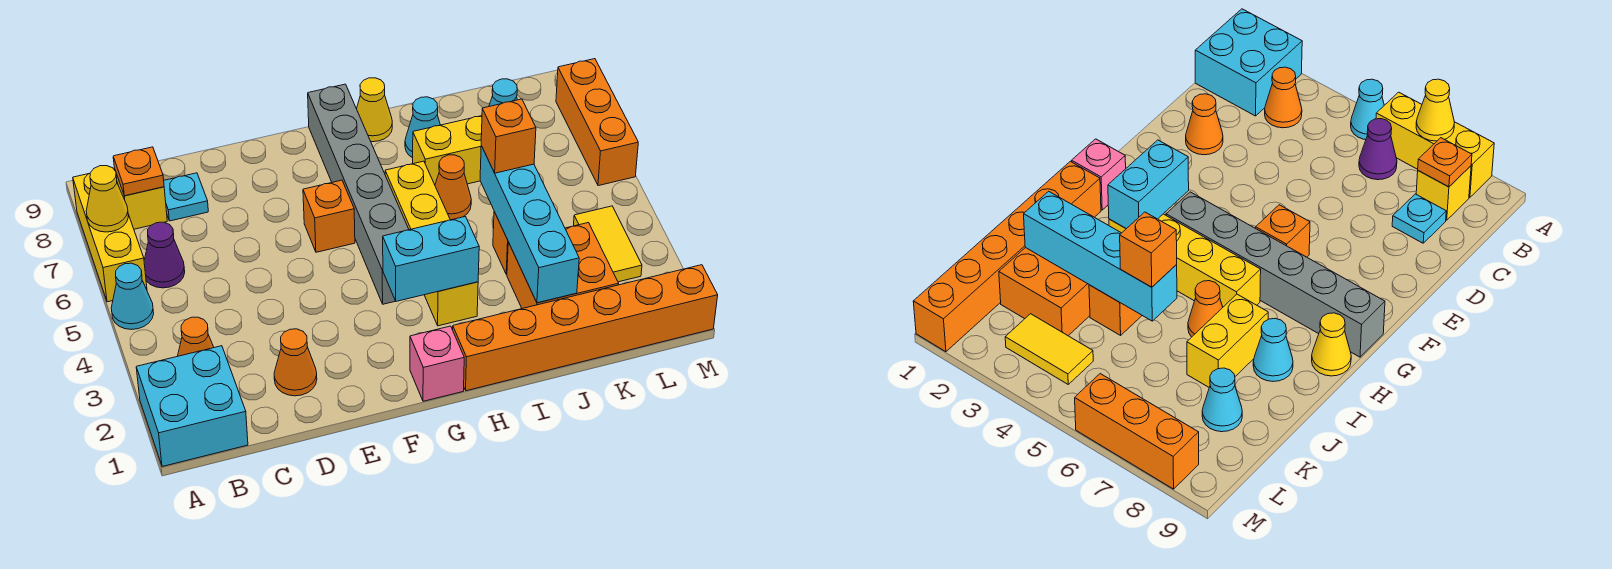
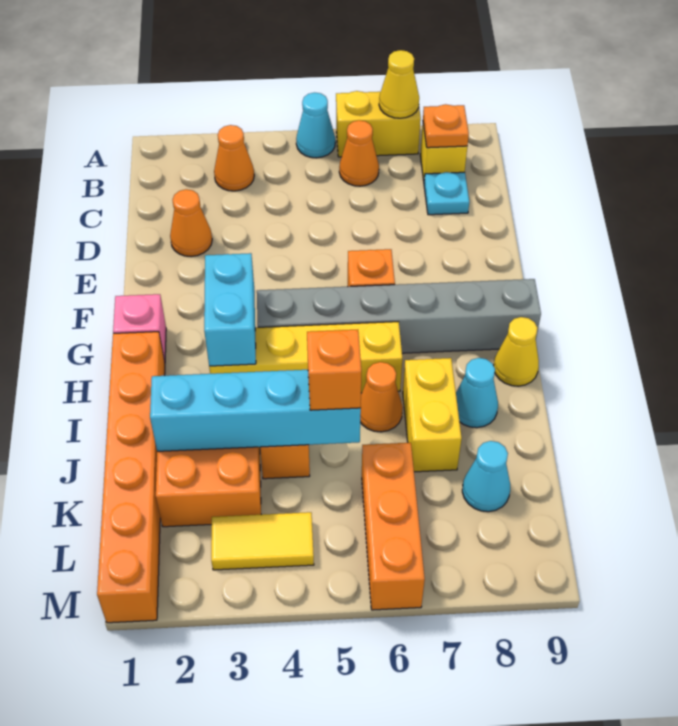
cyan brick A1:B2 level 1 -> none
yellow brick A6:A8 level 1 -> yellow brick A6:A7 level 1
purple cone B6 level 1 -> orange cone B6 level 1
orange brick M6:M8 level 1 -> orange brick K6:M6 level 1

